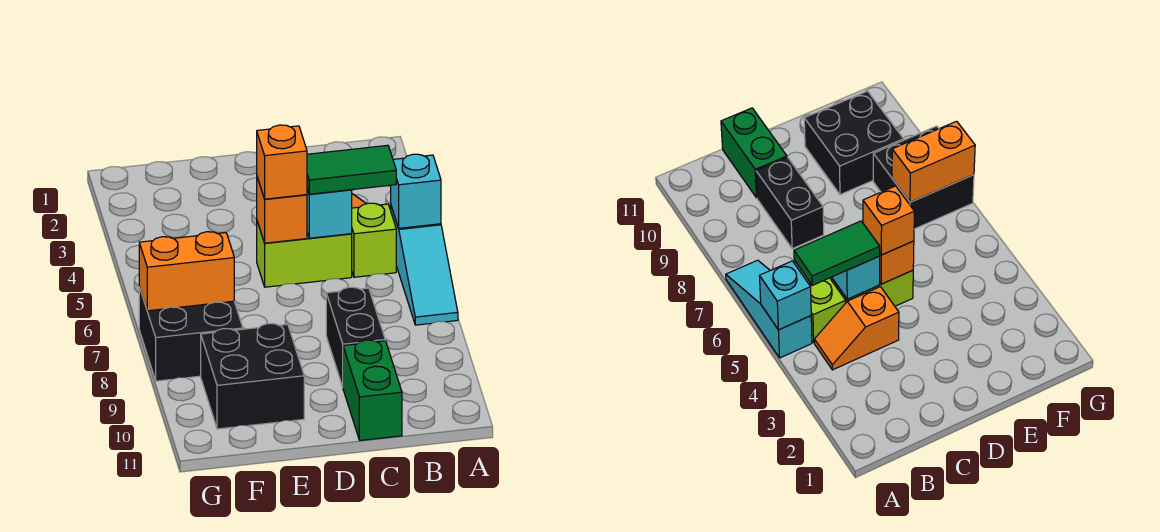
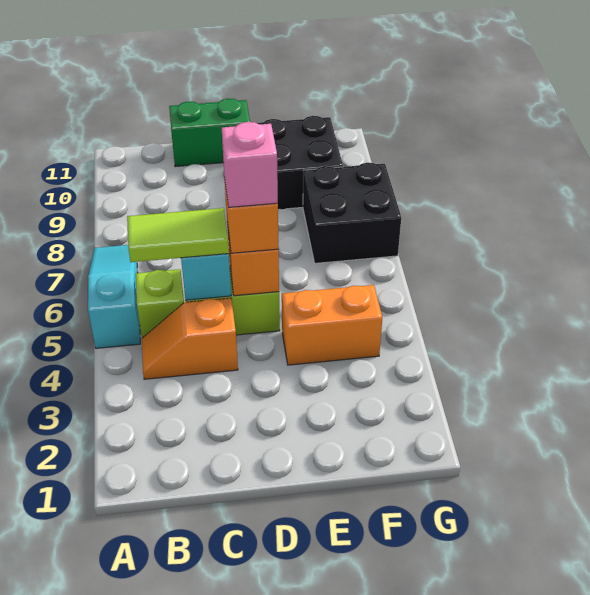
cyan brick A5 level 2 -> none
green tile B5:C5 level 3 -> lime tile B5:C5 level 3
black brick C8:C9 level 1 -> none
green brick C10:C11 level 1 -> green brick C11:D11 level 1
none -> pink brick D5 level 4
orange brick F7:G7 level 2 -> orange brick E4:F4 level 1

